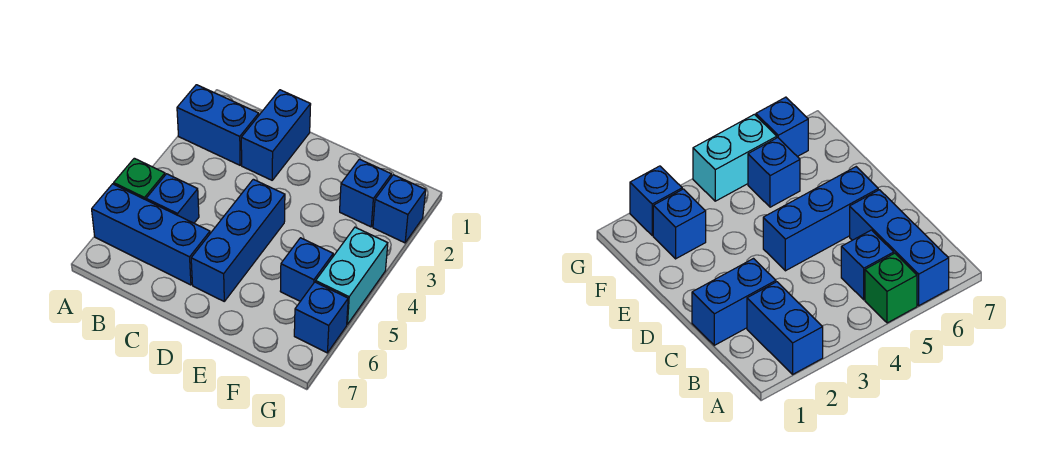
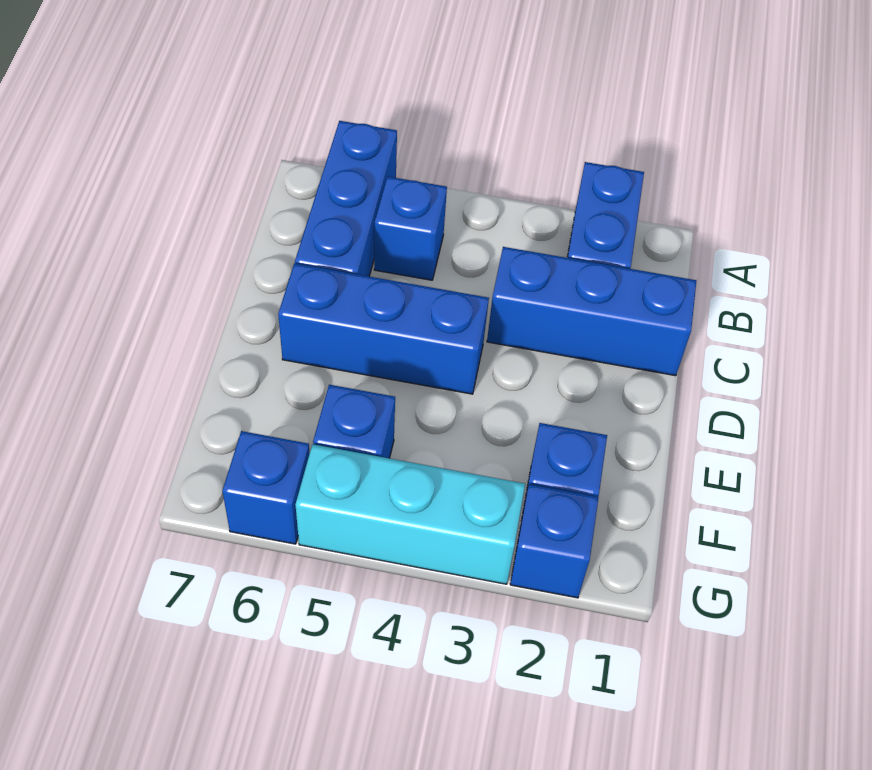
green brick A5 level 1 -> none
blue brick C1:C2 level 1 -> blue brick C1:C3 level 1
cyan brick G4:G5 level 1 -> cyan brick G3:G5 level 1

